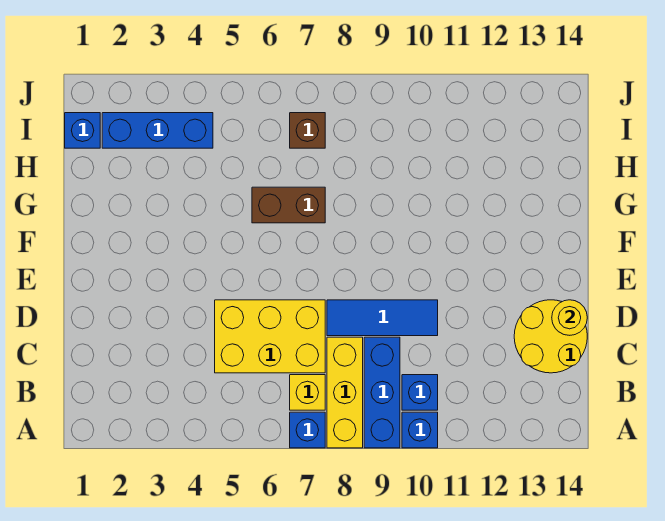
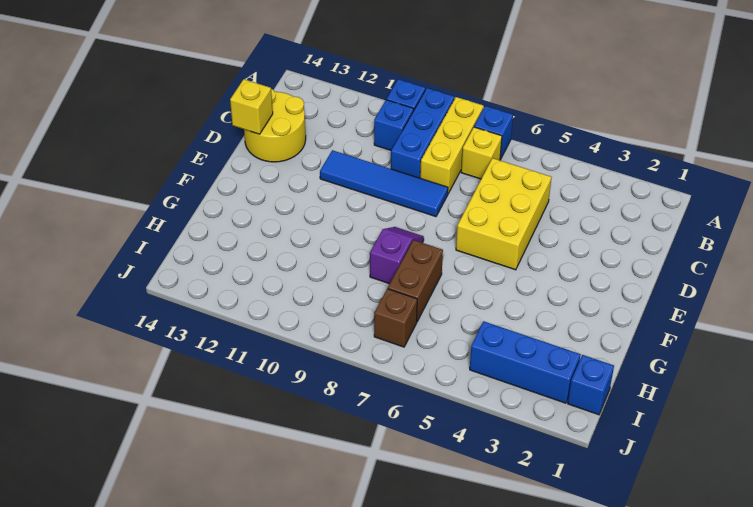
yellow brick C5:D7 level 1 -> yellow brick C5:E6 level 1
blue tile D8:D10 level 1 -> blue tile D8:D11 level 1
yellow round brick D14 level 2 -> yellow brick D14 level 2
none -> purple slope F8:G8 level 1 top G
brown brick G6:G7 level 1 -> brown brick G7:H7 level 1

